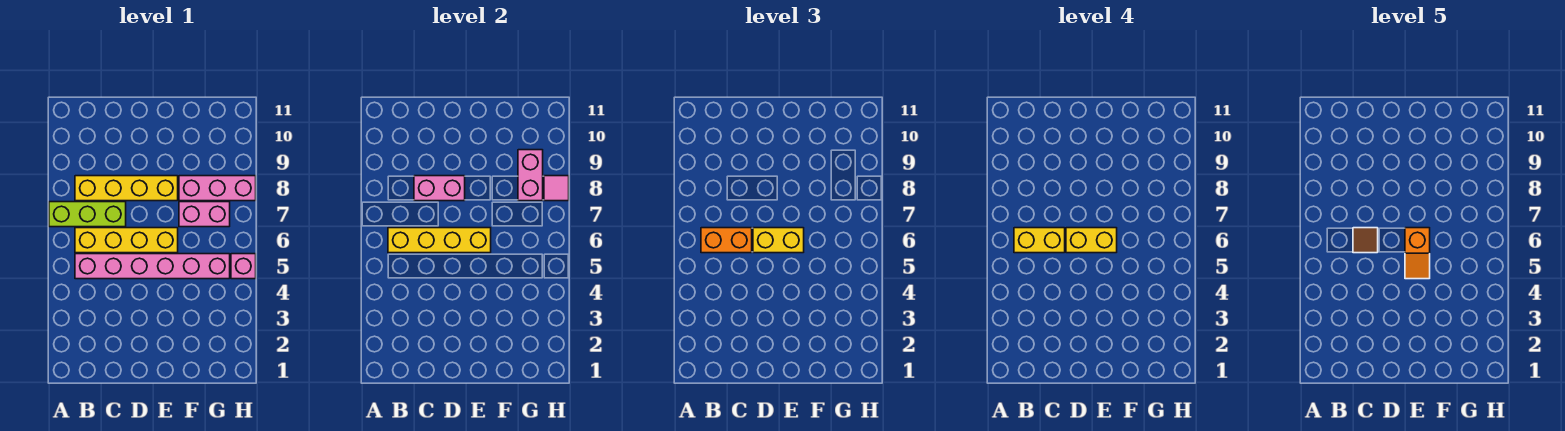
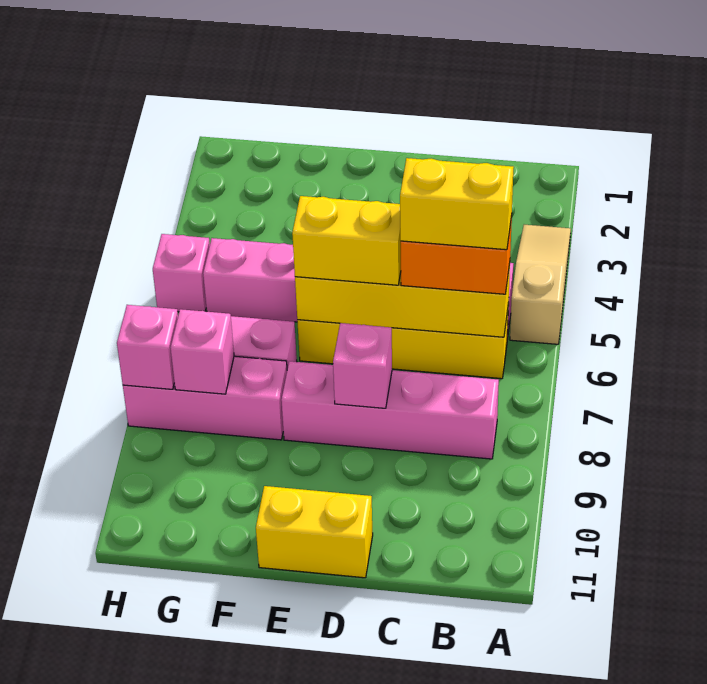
none -> tan slope A3:A5 level 1 top 5
lime brick A7:C7 level 1 -> none
yellow brick B8:E8 level 1 -> pink brick B8:E8 level 1
brown tile C6 level 5 -> none
pink brick C8:D8 level 2 -> pink brick D8 level 2
yellow brick D6:E6 level 4 -> yellow brick D11:E11 level 1
orange slope E5:E6 level 5 top 6 -> none
pink brick G8:G9 level 2 -> pink brick G8 level 2
pink tile H8 level 2 -> pink brick H8 level 2

